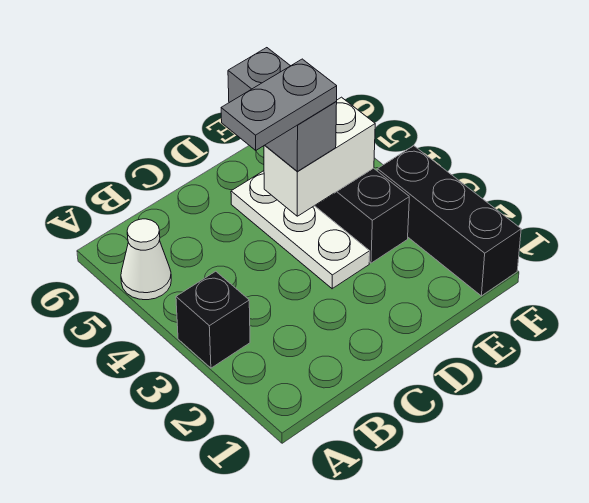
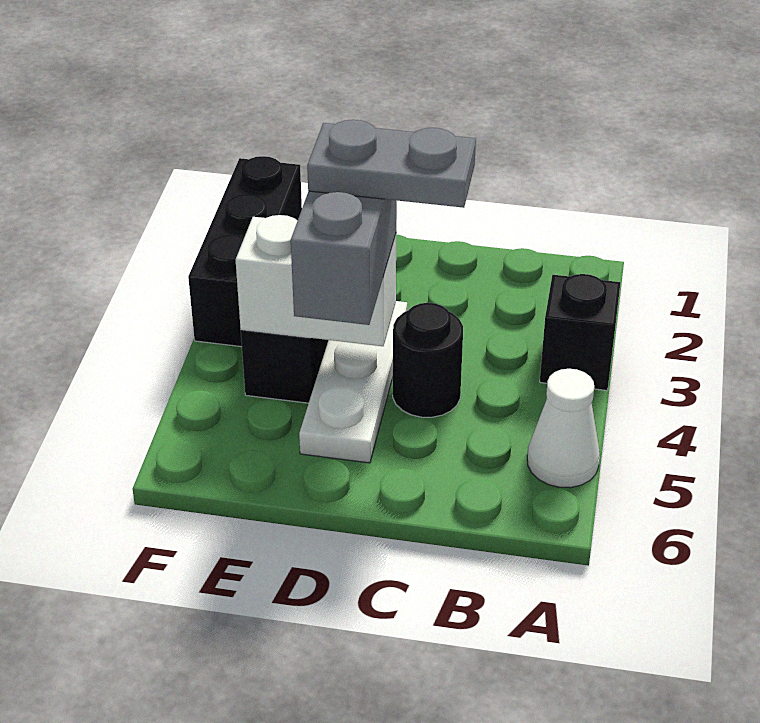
none -> black round brick C4 level 1

